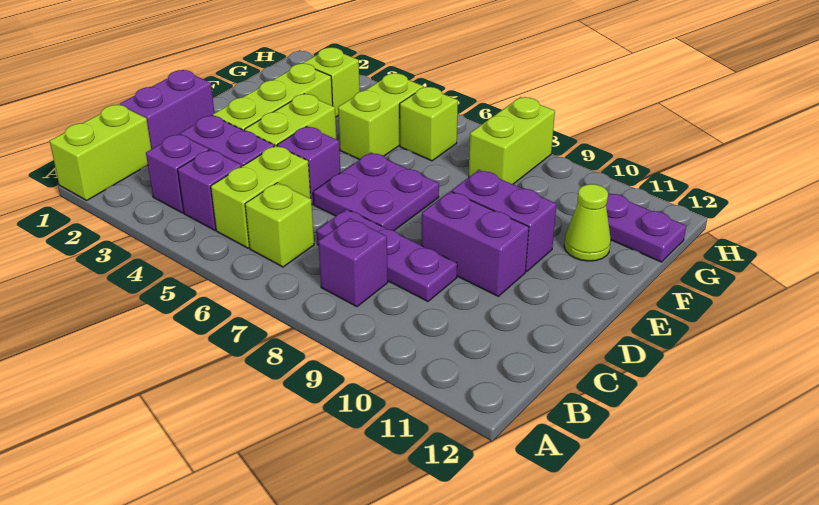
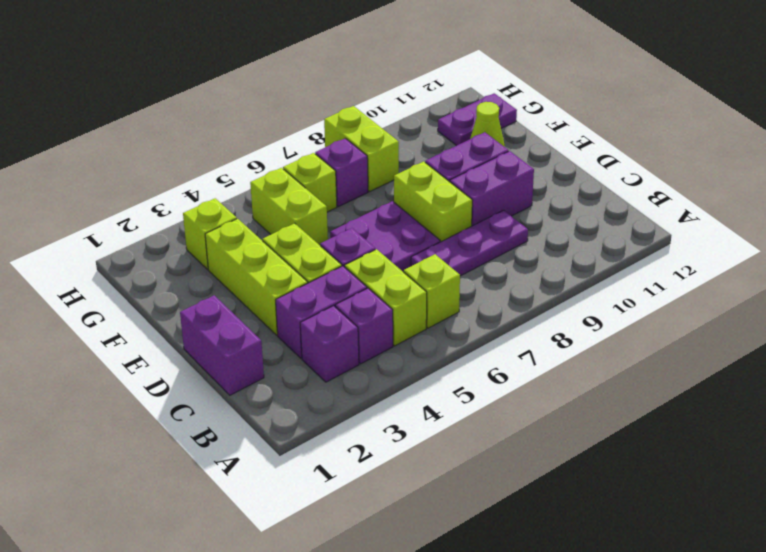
lime brick A1:B1 level 1 -> lime brick D8:E8 level 1
purple brick B8 level 1 -> purple brick G7 level 1

